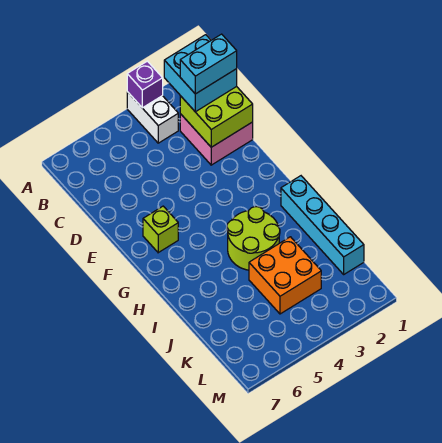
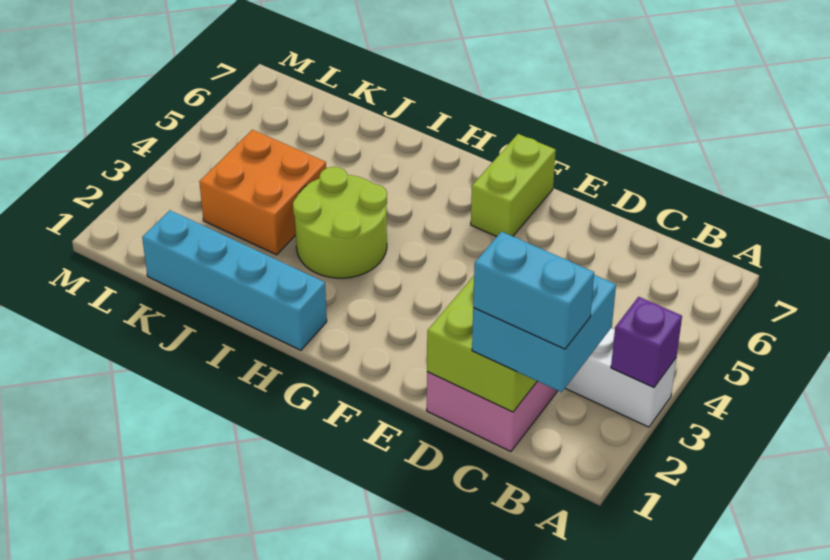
cyan brick C1:C2 level 4 -> cyan brick B1:C1 level 4
lime brick F6 level 1 -> lime brick F6:F7 level 1

